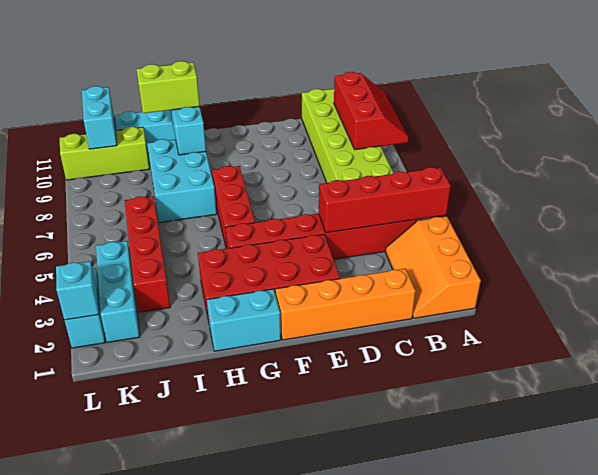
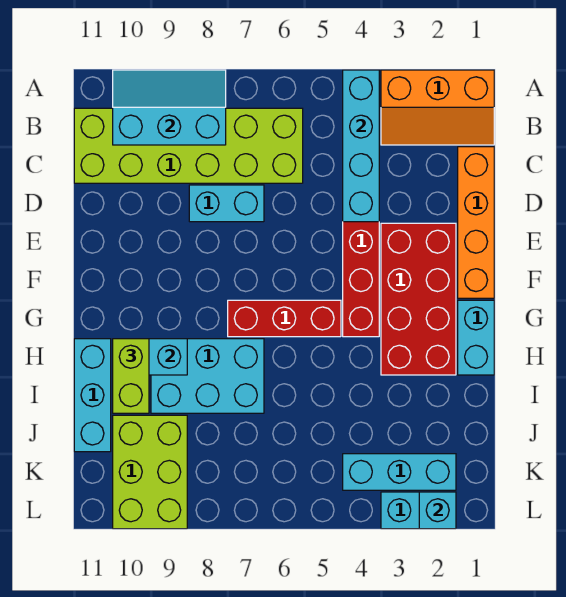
red brick A4:D4 level 2 -> cyan brick A4:D4 level 2
red slope A8:B10 level 2 top B -> cyan slope A8:B10 level 2 top B
red brick J3:J6 level 1 -> none
lime brick J10:L10 level 1 -> lime brick J9:L10 level 1
cyan brick K10:K11 level 2 -> cyan brick D7:D8 level 1

